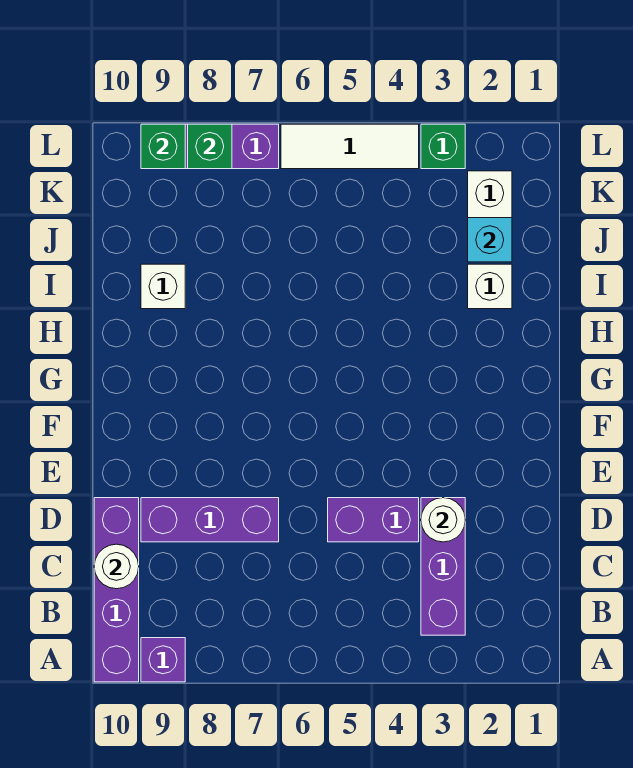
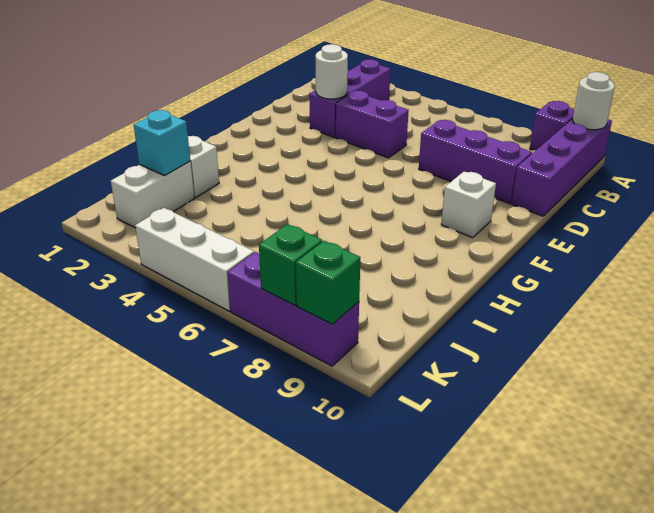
white round brick C10 level 2 -> white round brick A10 level 2
white brick I9 level 1 -> white brick F9 level 1
green brick L3 level 1 -> none
white tile L4:L6 level 1 -> white brick L4:L6 level 1

